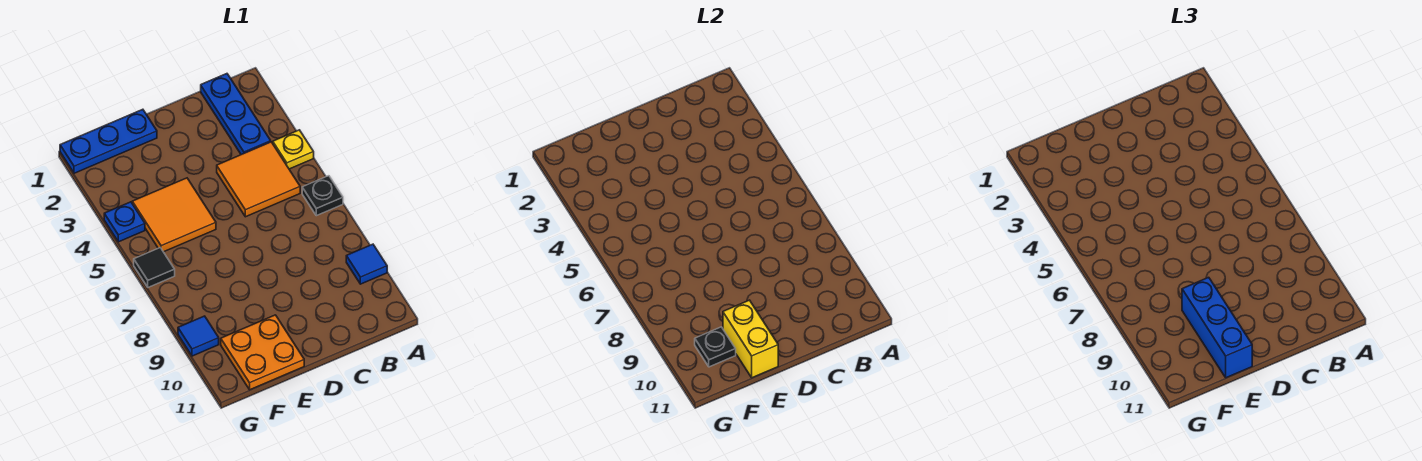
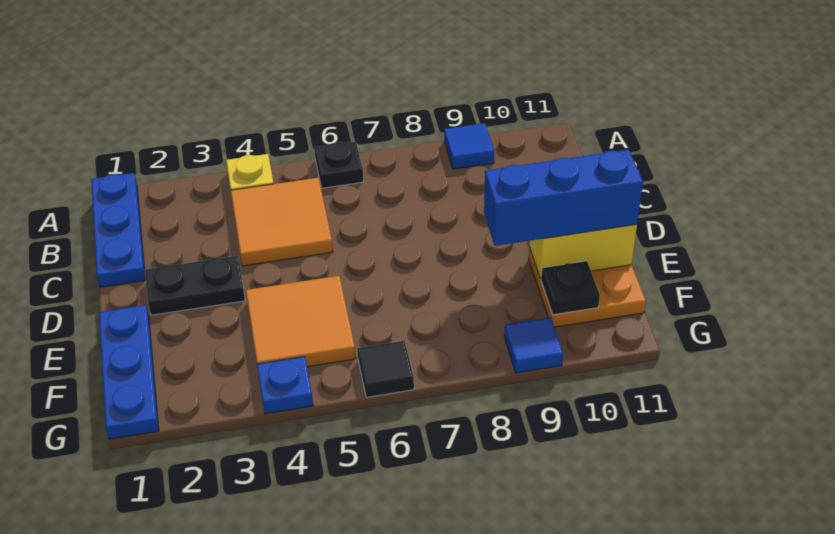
blue plate B1:B3 level 1 -> blue plate A1:C1 level 1
none -> black plate D2:D3 level 1

